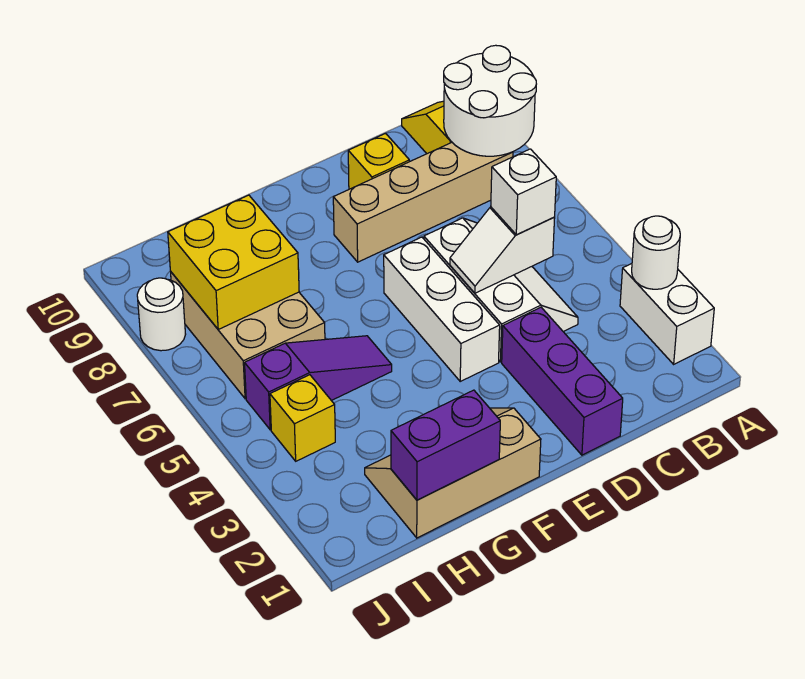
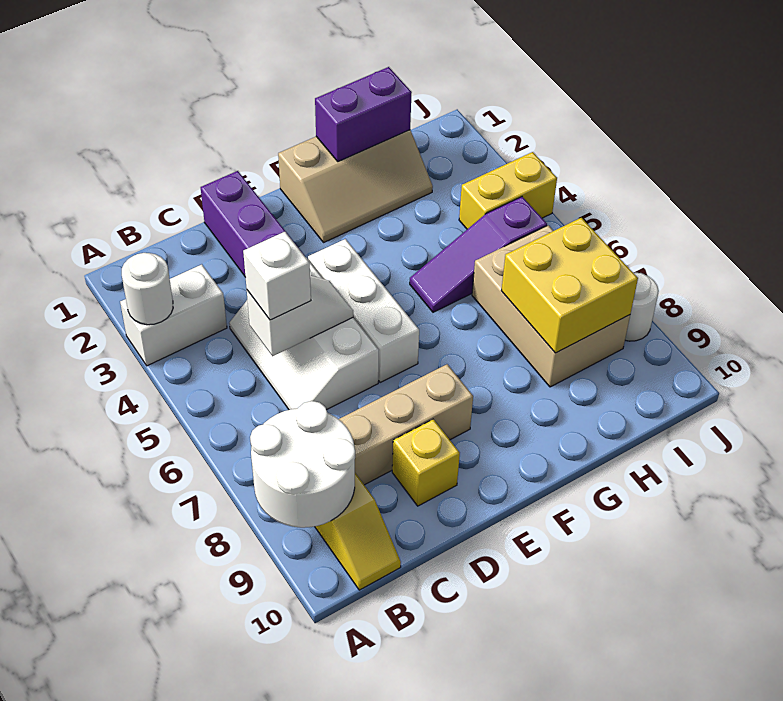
white brick A2:A3 level 1 -> white brick A3:B3 level 1
yellow brick I4 level 1 -> yellow brick I4:J4 level 1

